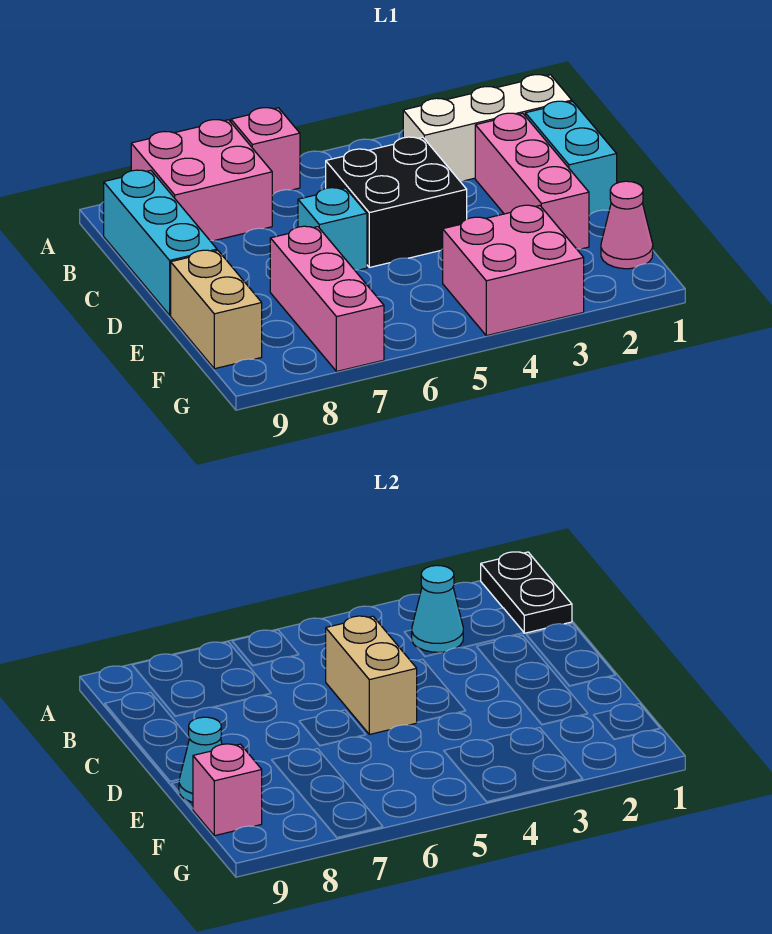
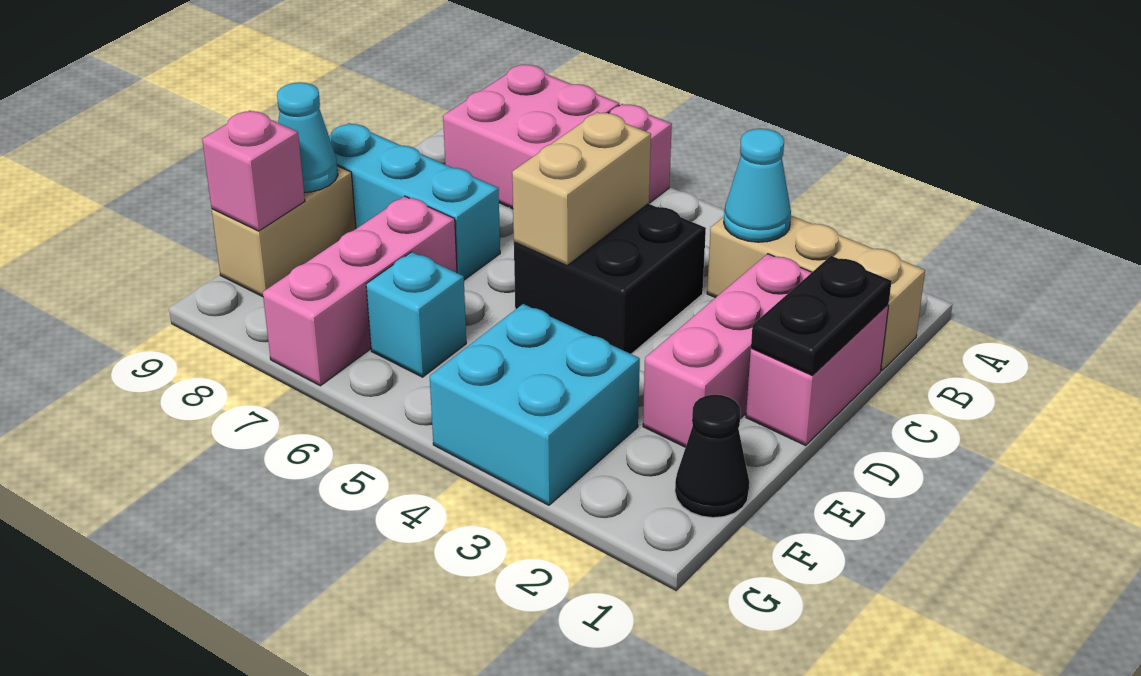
black plate A1:B1 level 2 -> black plate C1:D1 level 2
white brick B1:B3 level 1 -> tan brick B1:B3 level 1
cyan brick B9:D9 level 1 -> cyan brick D7:D9 level 1
cyan brick C1:D1 level 1 -> pink brick C1:D1 level 1
cyan brick D6 level 1 -> cyan brick F6 level 1
pink cone F1 level 1 -> black cone F1 level 1
pink brick F3:G4 level 1 -> cyan brick F3:G4 level 1

